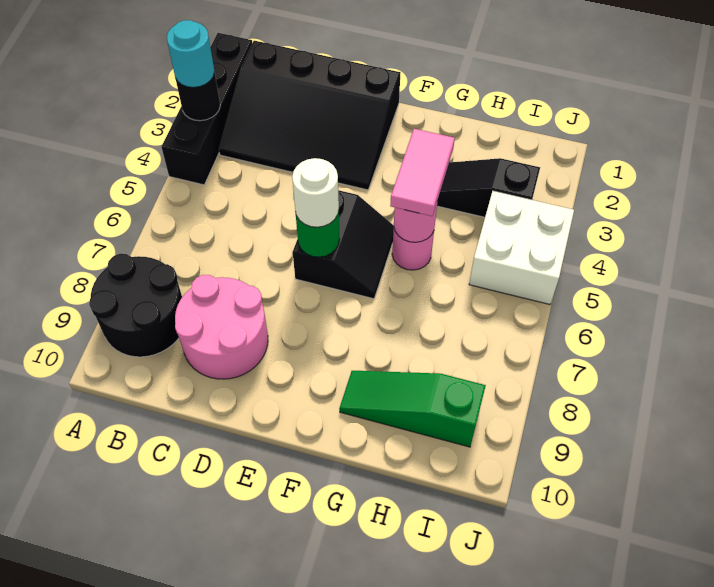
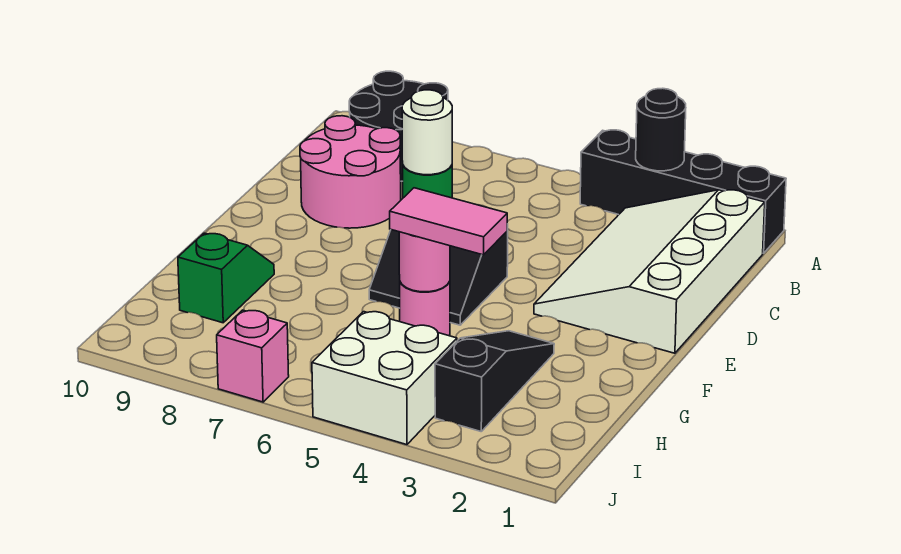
cyan round brick A3 level 3 -> none
black slope B1:E3 level 1 top 1 -> white slope B1:E3 level 1 top 1
green slope G9:I9 level 1 top I -> green slope G9:H9 level 1 top H
none -> pink brick J7 level 1

